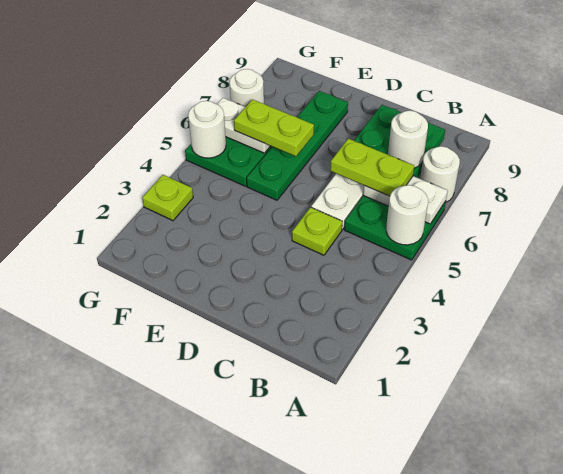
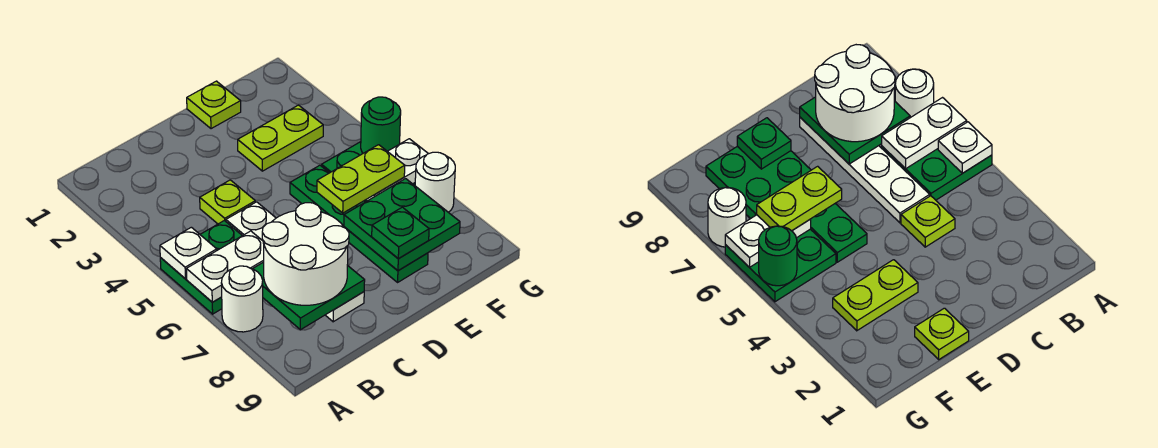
white round brick A5 level 2 -> white plate A5 level 2
lime plate B6:C6 level 3 -> lime plate E3:F3 level 1
white round brick B7 level 3 -> white round brick B7:C8 level 3
none -> green plate E7:F8 level 2
none -> green plate E8 level 3
lime plate G3 level 1 -> lime plate E1 level 1
white round brick G5 level 2 -> green round brick G5 level 2

